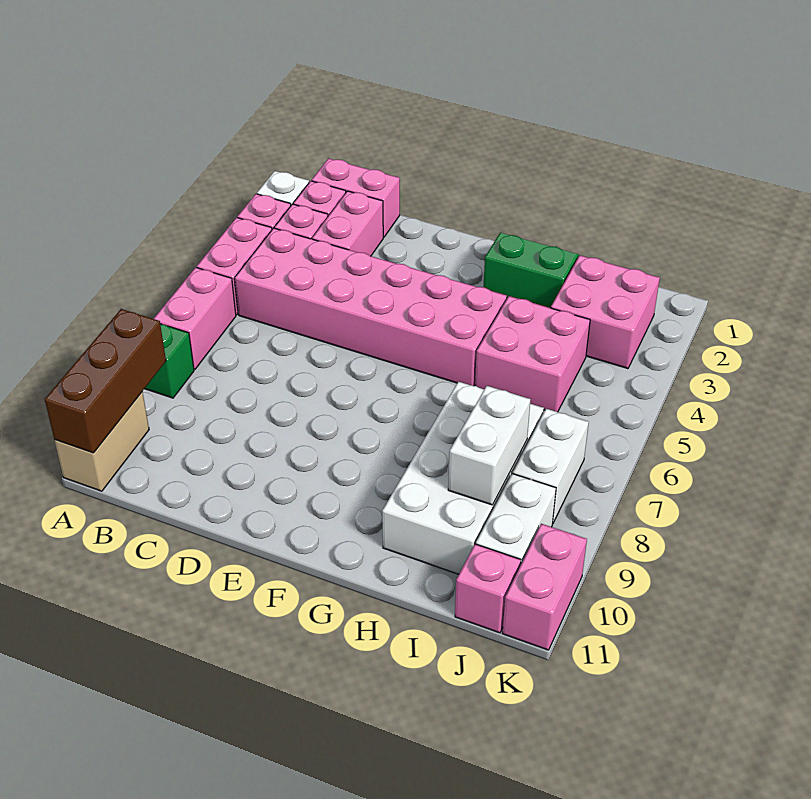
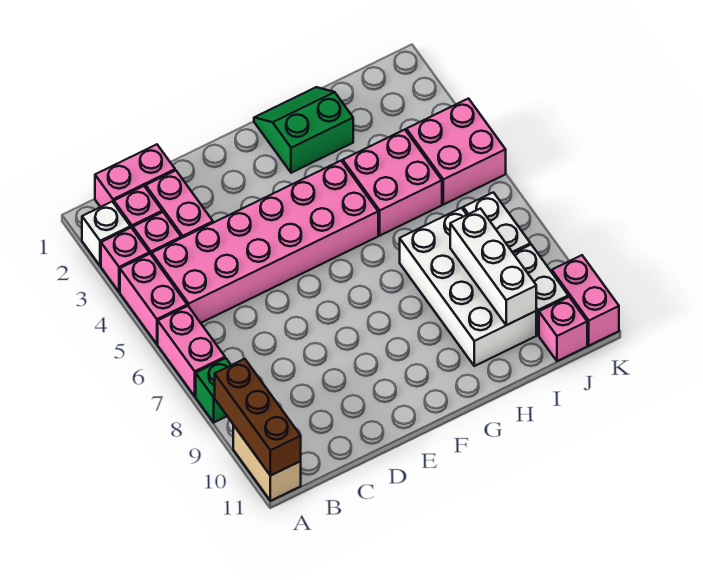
pink brick I2:J3 level 1 -> pink brick J4:K5 level 1
white brick I8:I9 level 2 -> white brick I8:I10 level 2

